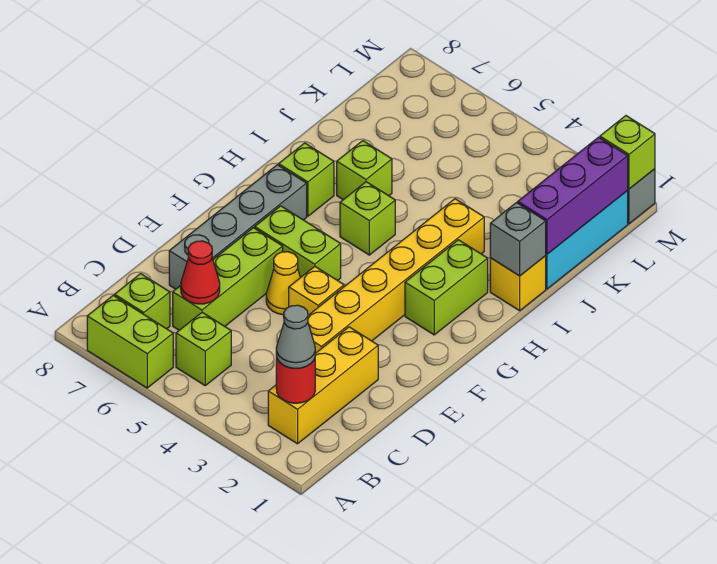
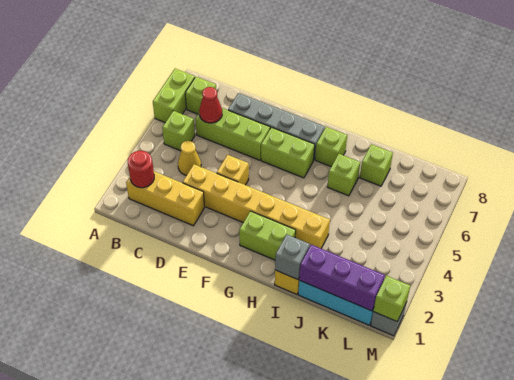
grey cone B2 level 3 -> none
yellow cone E5 level 1 -> yellow cone C4 level 1
lime brick F5:F6 level 1 -> lime brick F6:G6 level 1
lime brick H5 level 1 -> lime brick J7 level 1

